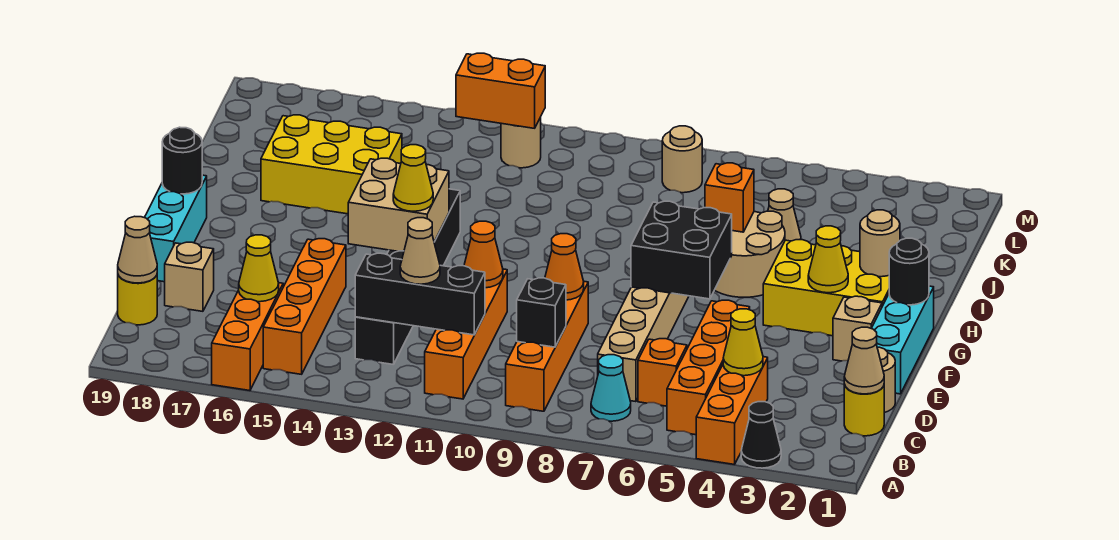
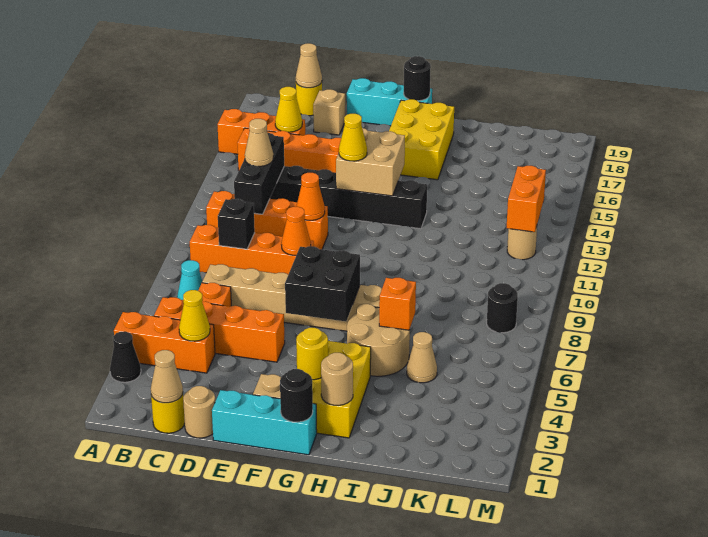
yellow cone G3 level 2 -> yellow round brick G3 level 2
yellow brick I15:J17 level 1 -> yellow brick G16:H18 level 1
tan round brick L8 level 1 -> black round brick L8 level 1

